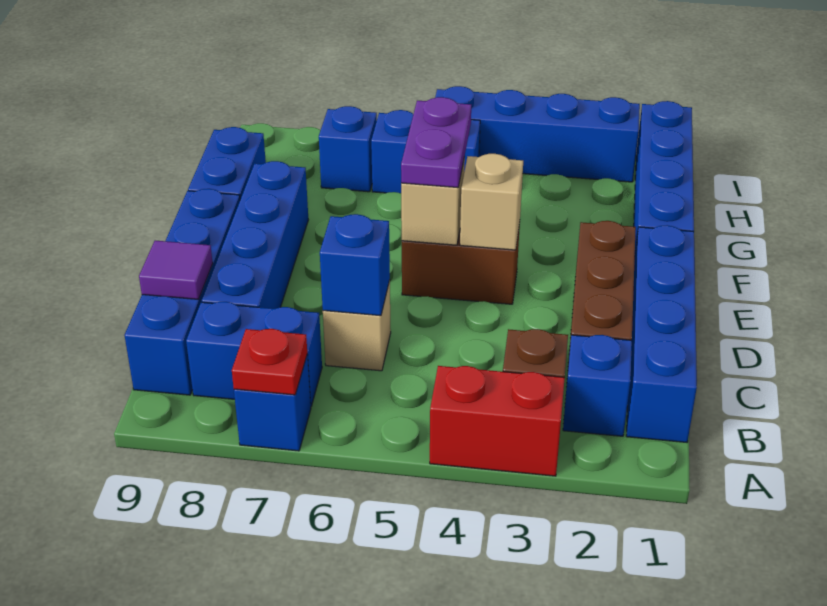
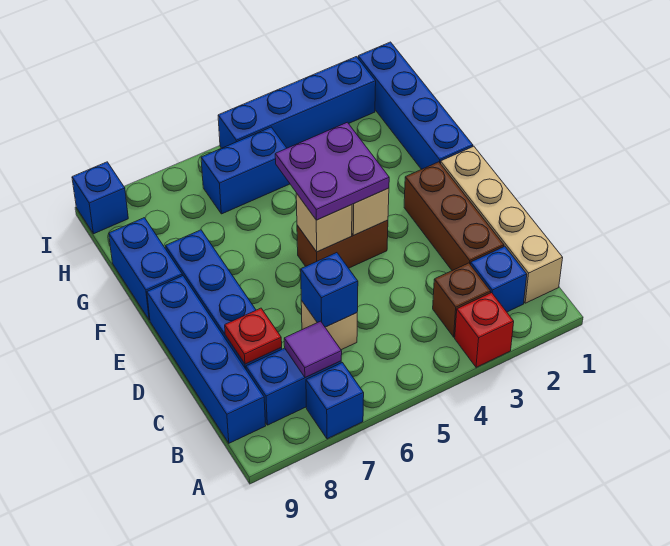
red brick A3:A4 level 1 -> red brick A3 level 1
red plate A7 level 2 -> red plate C8 level 2
blue brick B1:E1 level 1 -> tan brick B1:E1 level 1
purple tile C9 level 2 -> purple tile B7 level 2
purple plate E5:F5 level 3 -> purple plate E4:F5 level 3
blue brick H7 level 1 -> blue brick I9 level 1

